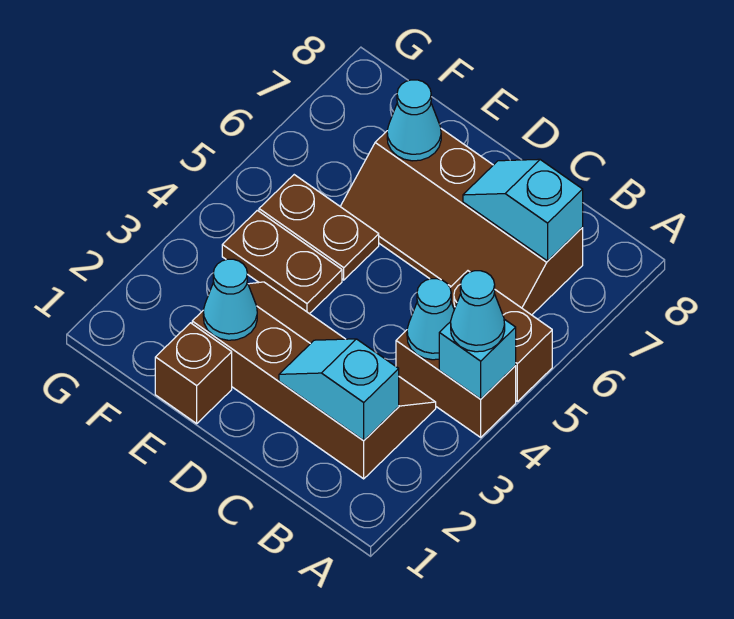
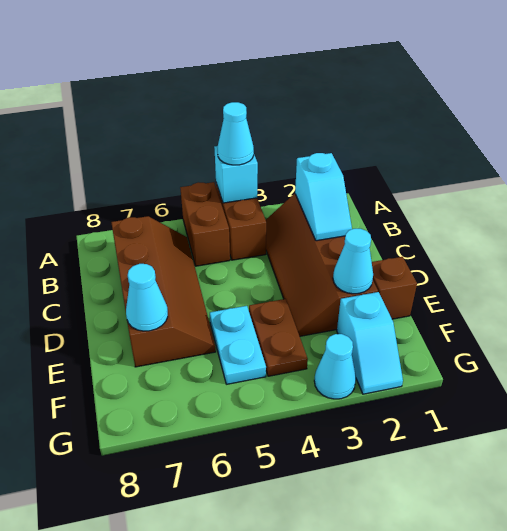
cyan cone B4 level 2 -> cyan cone G3 level 1
cyan slope B7:C7 level 2 top B -> cyan slope F2:G2 level 1 top F
brown plate E5:F5 level 1 -> cyan plate E5:F5 level 1

